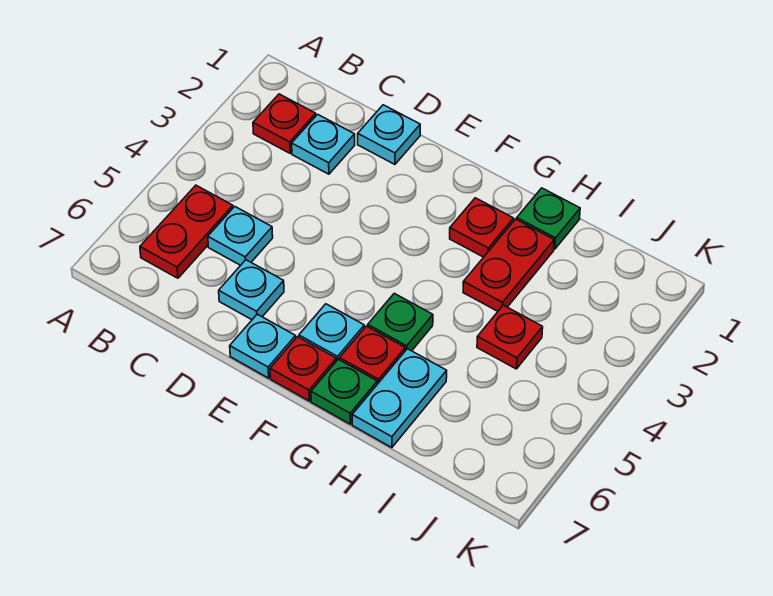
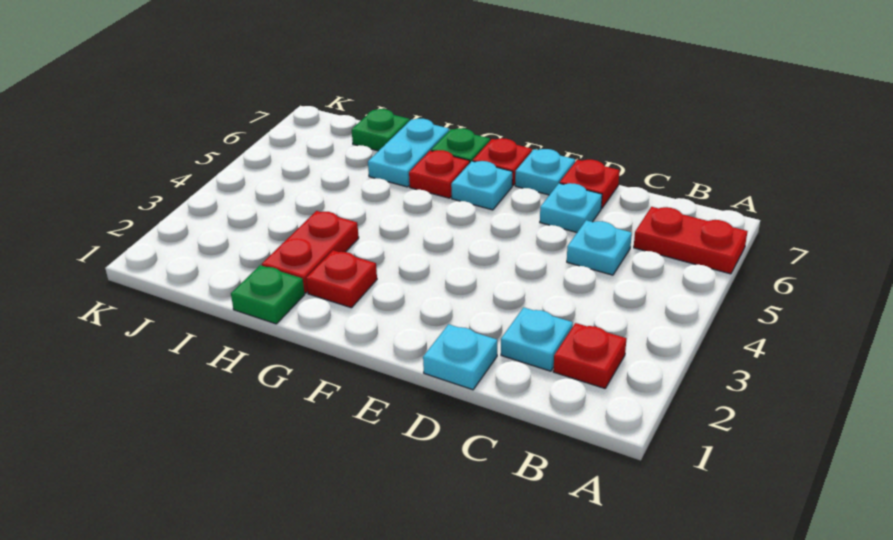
red plate B5:B6 level 1 -> red plate A6:B6 level 1
green plate G5 level 1 -> green plate I7 level 1
red plate I4 level 1 -> red plate D7 level 1

